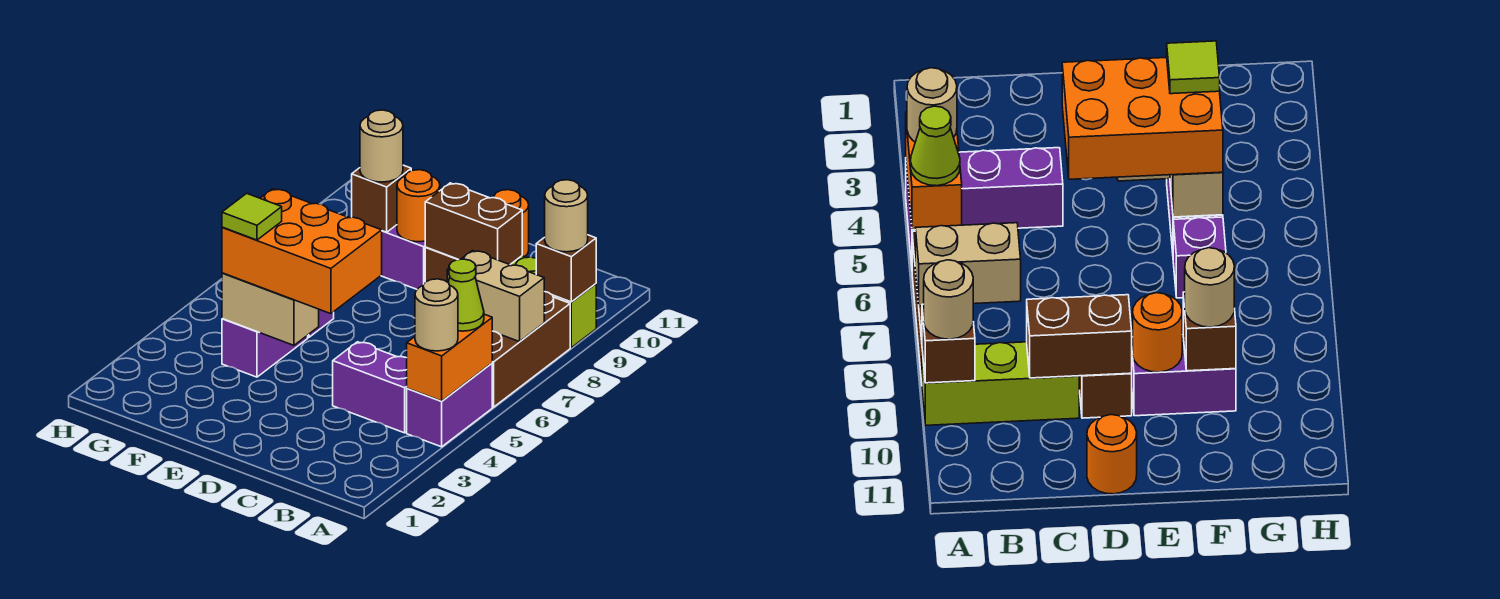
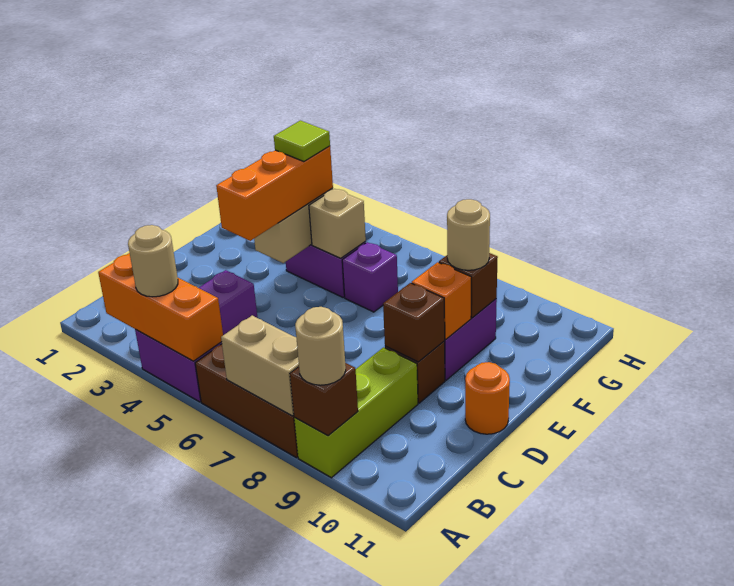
orange brick A4:A5 level 2 -> orange brick A3:A5 level 2
lime cone A5 level 3 -> none
tan brick A7:B7 level 2 -> tan brick A7:A8 level 2
brown brick C9:D9 level 2 -> brown brick D9 level 2
orange brick D4:F5 level 3 -> orange brick D4:F4 level 3
orange round brick E9 level 2 -> orange brick E9 level 2

